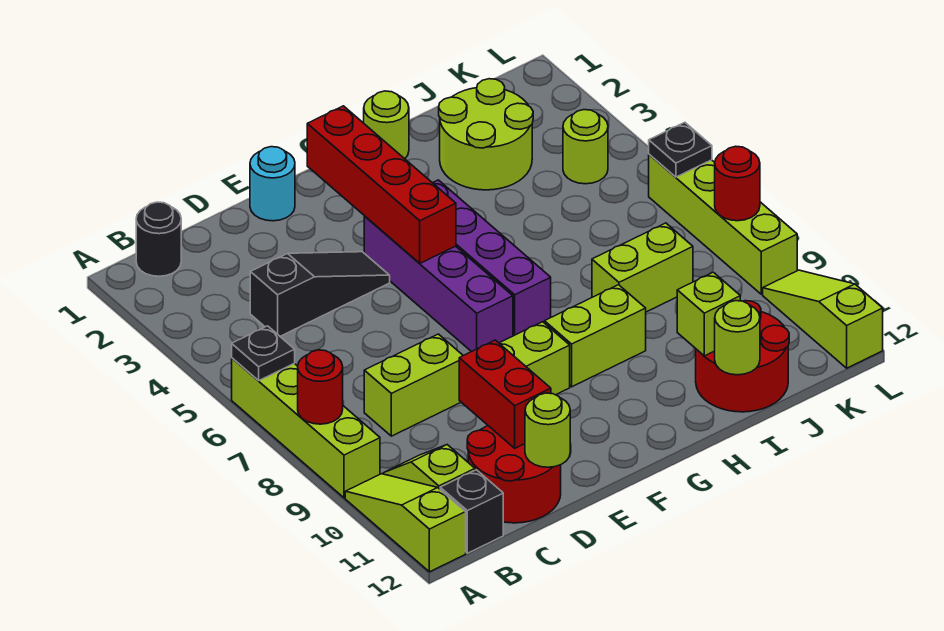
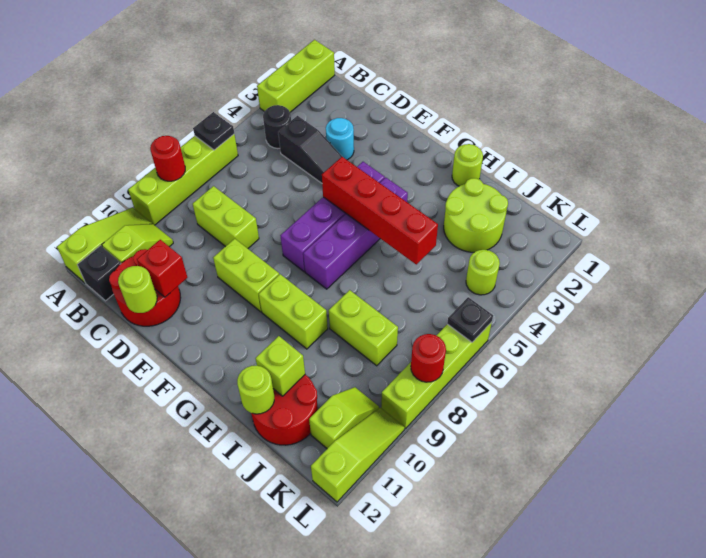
none -> lime brick A1:A3 level 1
black round brick B1 level 1 -> black round brick B4 level 1
red brick D10:D11 level 2 -> red brick D11 level 2
cyan round brick E1 level 1 -> cyan round brick D3 level 1
red brick F2:F5 level 2 -> red brick F5:I5 level 2
none -> lime slope K10:K11 level 1 top 11

